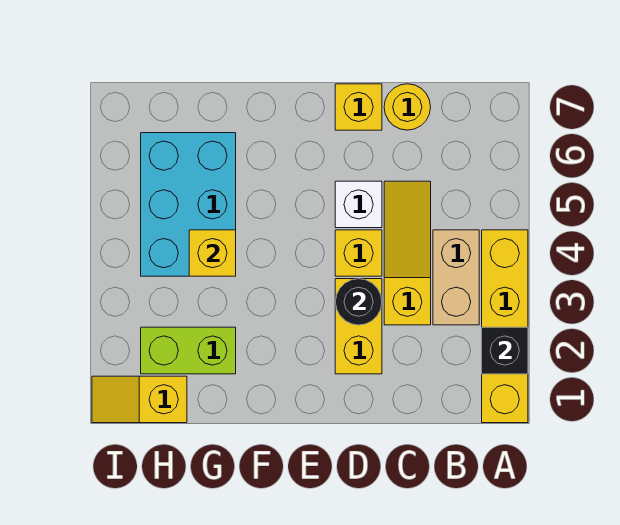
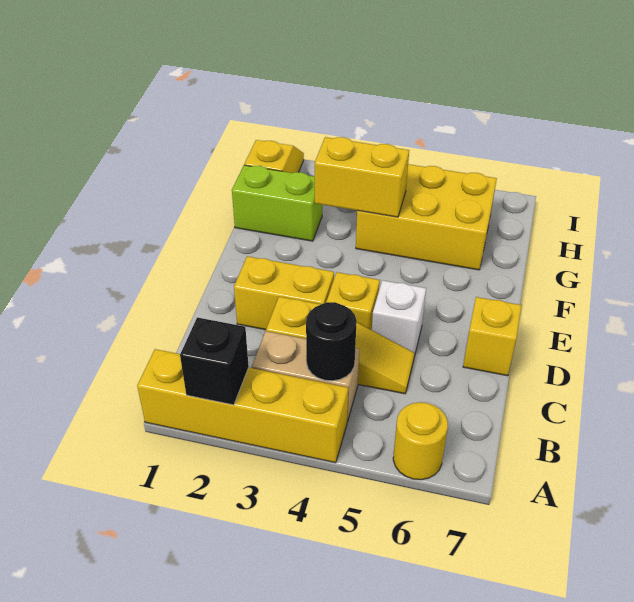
yellow round brick C7 level 1 -> yellow round brick A6 level 1
black round brick D3 level 2 -> black round brick B4 level 2
lime brick G2:H2 level 1 -> lime brick G1:G2 level 1
cyan brick G4:H6 level 1 -> yellow brick G4:H6 level 1
yellow brick G4 level 2 -> yellow brick G3:G4 level 2

